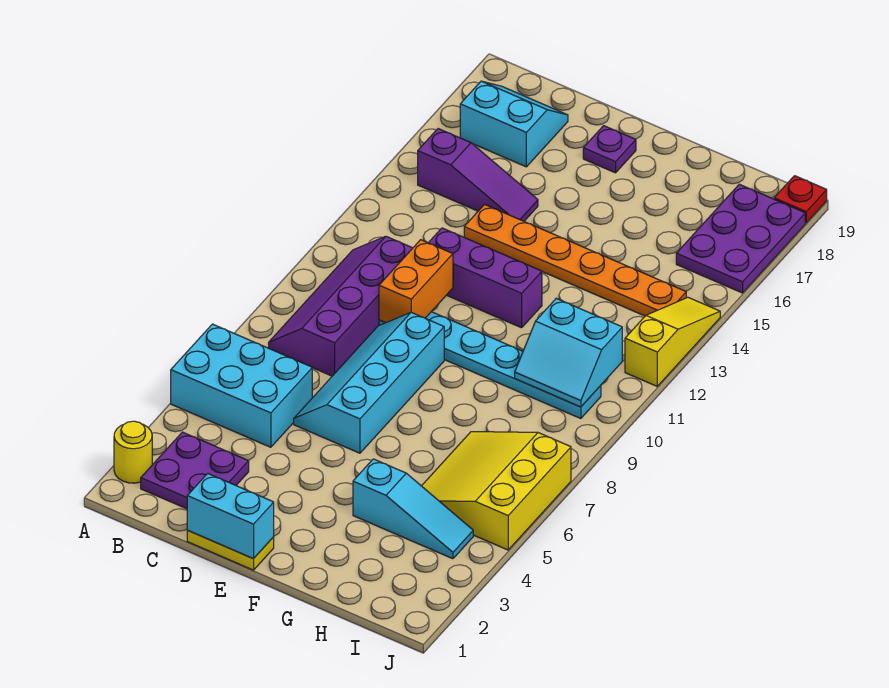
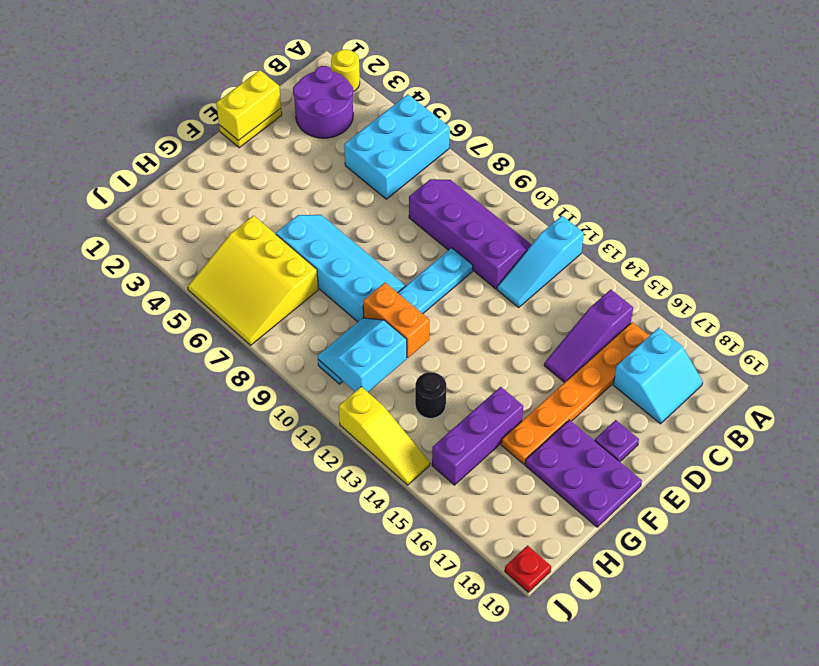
purple plate B2:C3 level 1 -> purple round brick B2:C3 level 1
cyan brick D1:E1 level 2 -> yellow brick D1:E1 level 2
cyan slope D6:E9 level 1 top E -> cyan slope F6:G9 level 1 top G
orange brick D10:D11 level 2 -> orange brick G10:G11 level 2
purple brick D12:F12 level 1 -> purple brick G15:I15 level 1
orange plate D14:I14 level 1 -> orange plate B16:G16 level 1
cyan slope G4:I4 level 1 top G -> cyan slope A12:C12 level 1 top A
yellow slope H5:J7 level 1 top J -> yellow slope H5:J7 level 1 top H
none -> black round brick H13 level 1
purple plate I16:J18 level 1 -> purple plate F17:G19 level 1

